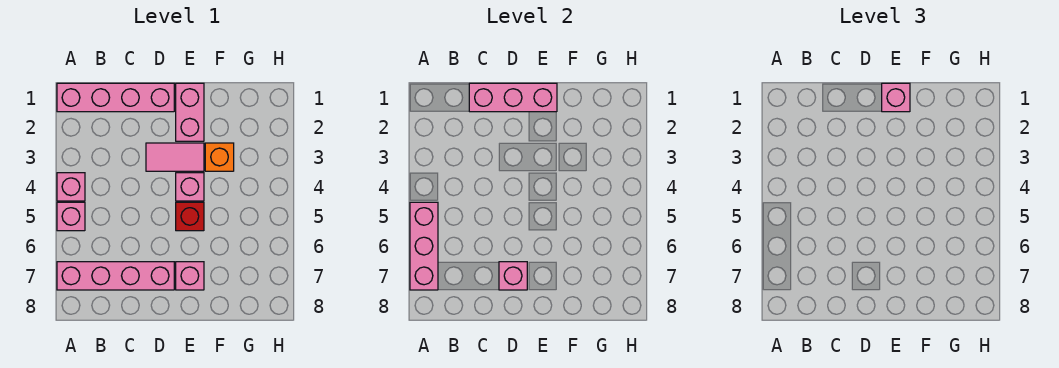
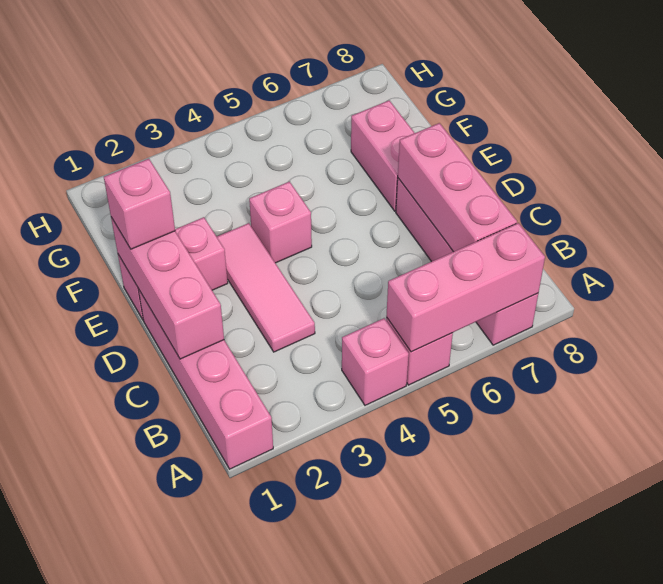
pink tile D3:E3 level 1 -> pink tile C3:E3 level 1
pink brick D7 level 2 -> pink brick B7:D7 level 2
red brick E5 level 1 -> none
pink brick E7 level 1 -> pink brick E7:F7 level 1
orange brick F3 level 1 -> none

